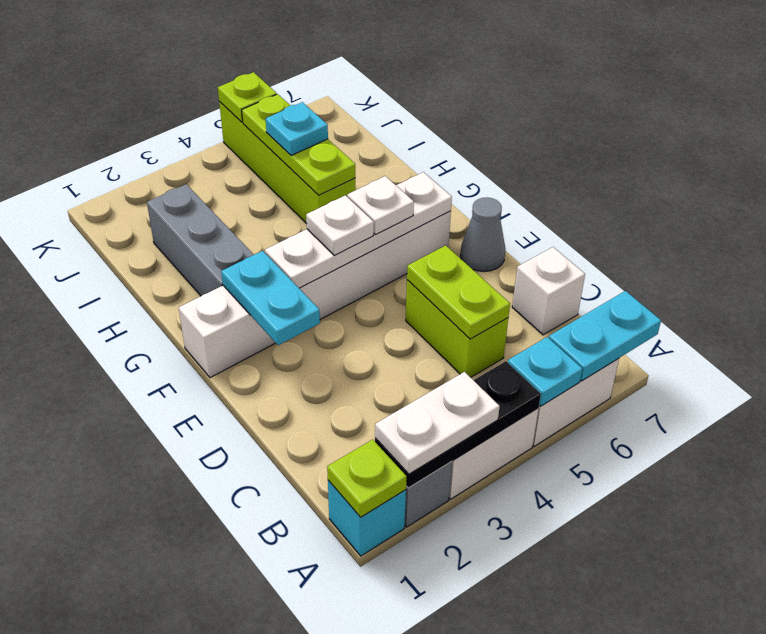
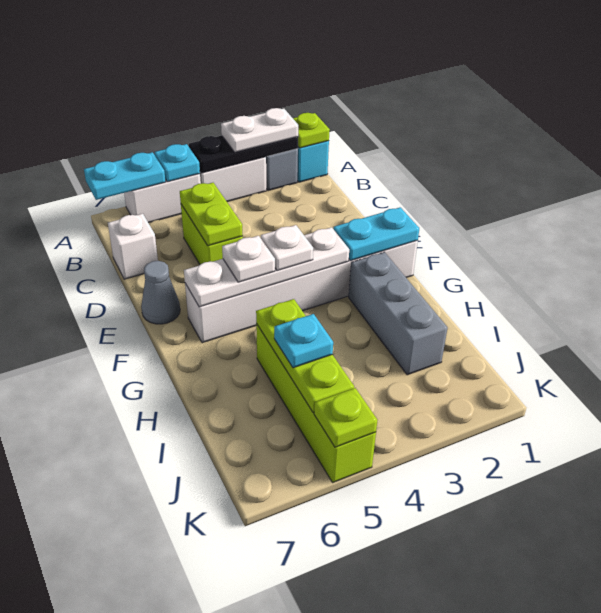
cyan plate E2:F2 level 2 -> cyan plate F1:F2 level 2

